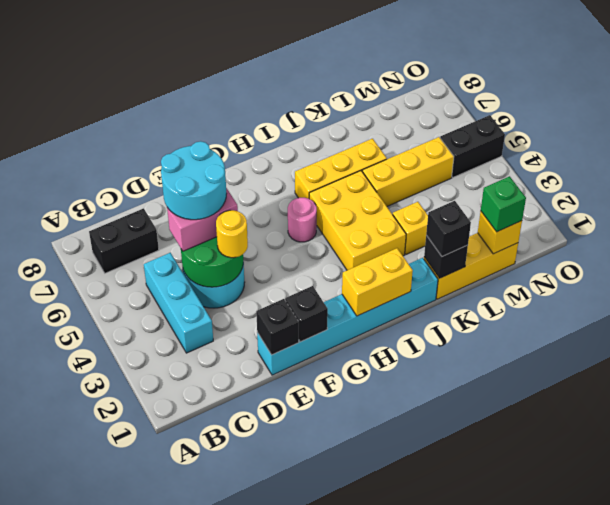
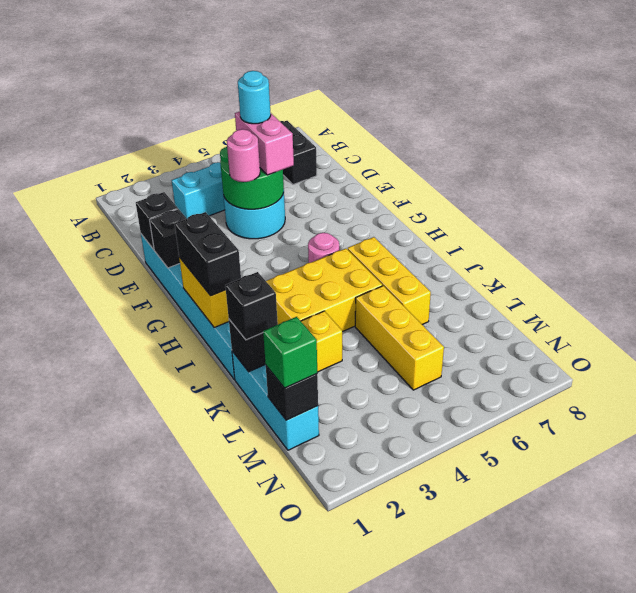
cyan round brick D5:E6 level 4 -> cyan round brick D5 level 4
yellow round brick E4 level 3 -> pink round brick E4 level 3
yellow brick K1:M1 level 1 -> cyan brick K1:M1 level 1
yellow brick M1 level 2 -> black brick M1 level 2
black brick N5:O5 level 1 -> black brick H1:I1 level 3

